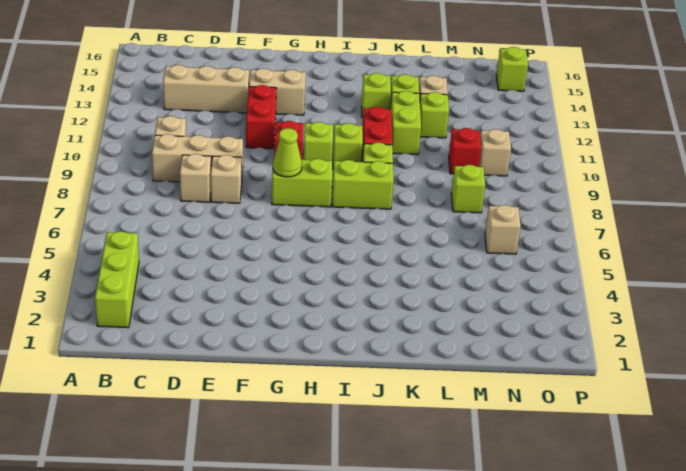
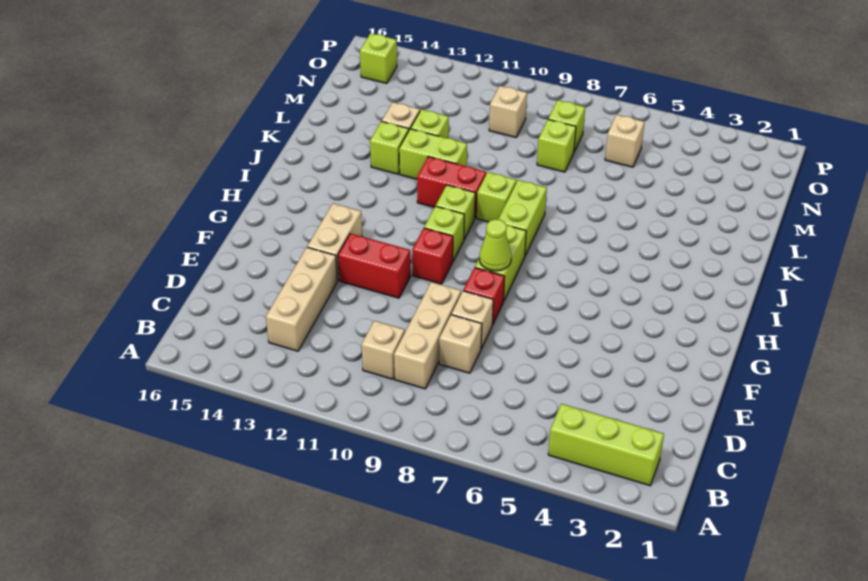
lime brick J13 level 1 -> lime brick N8 level 1
red brick M10 level 1 -> red brick F8 level 1

